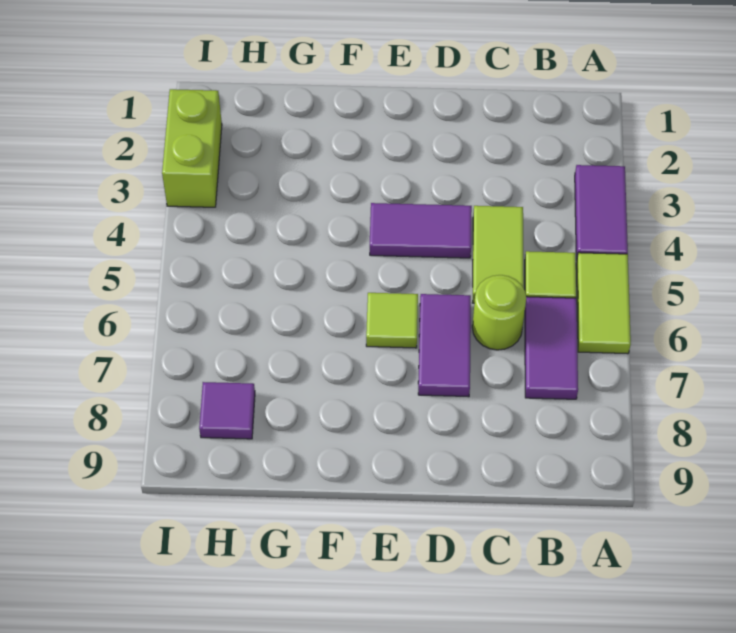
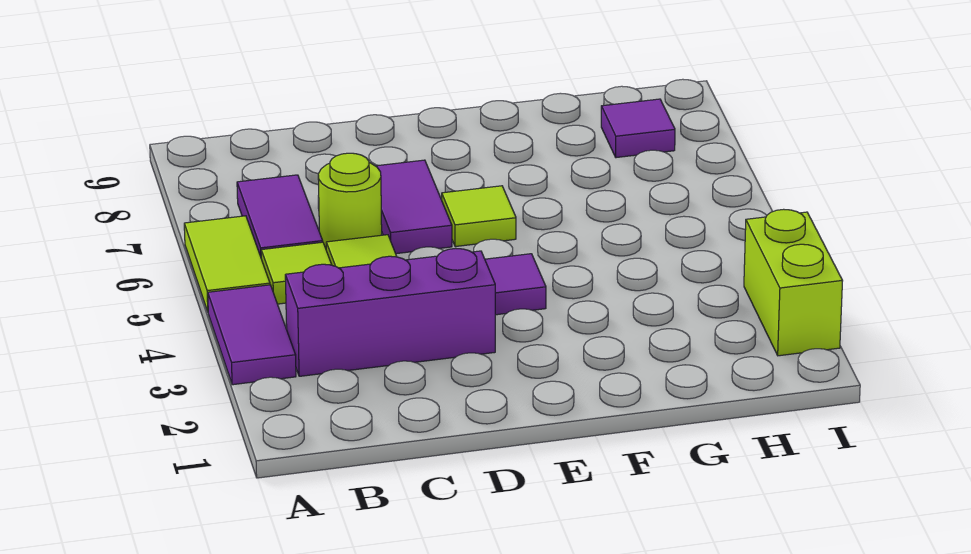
none -> purple brick B3:D3 level 1

